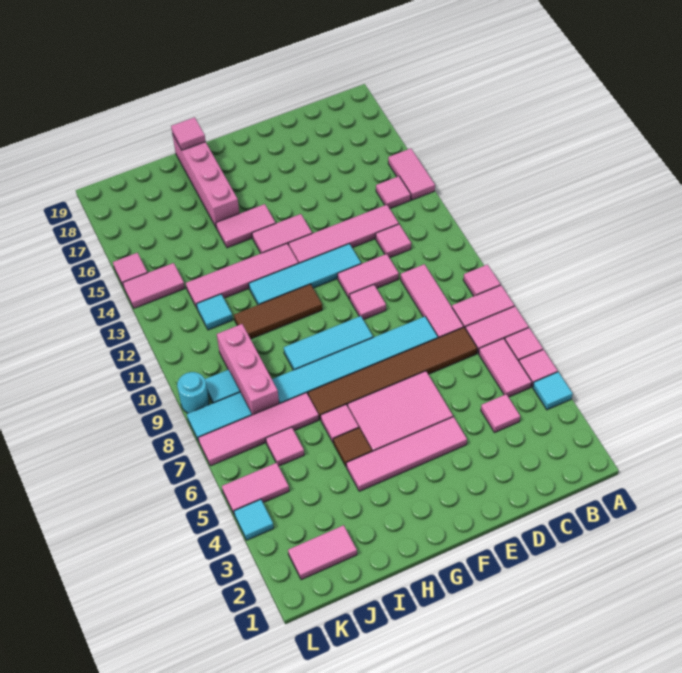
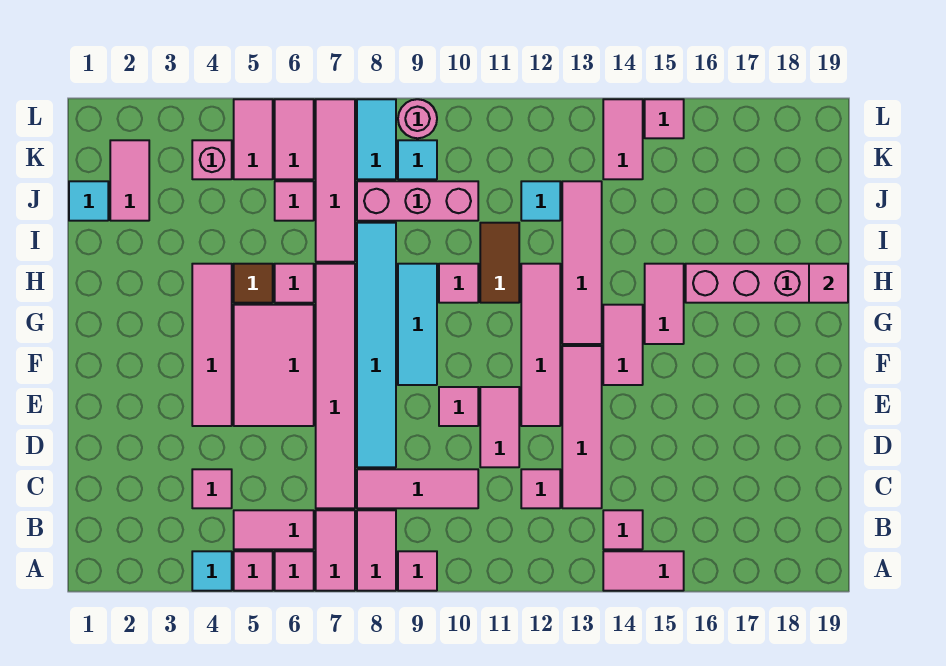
brown tile C7:H7 level 1 -> pink tile C7:H7 level 1
cyan tile E12:H12 level 1 -> pink tile E12:H12 level 1
brown tile G11:I11 level 1 -> brown tile H11:I11 level 1
none -> pink tile H10 level 1
none -> pink brick K4 level 1
none -> pink tile K6:L6 level 1
cyan tile L4 level 1 -> cyan tile J1 level 1
cyan round brick L9 level 1 -> pink round brick L9 level 1

